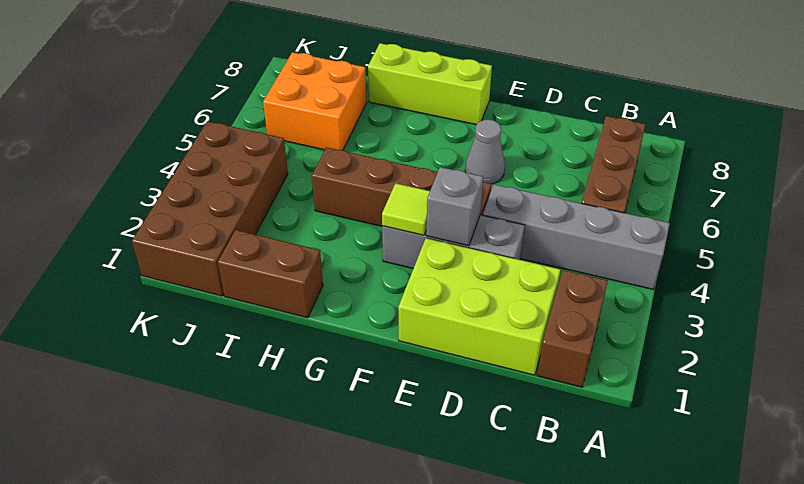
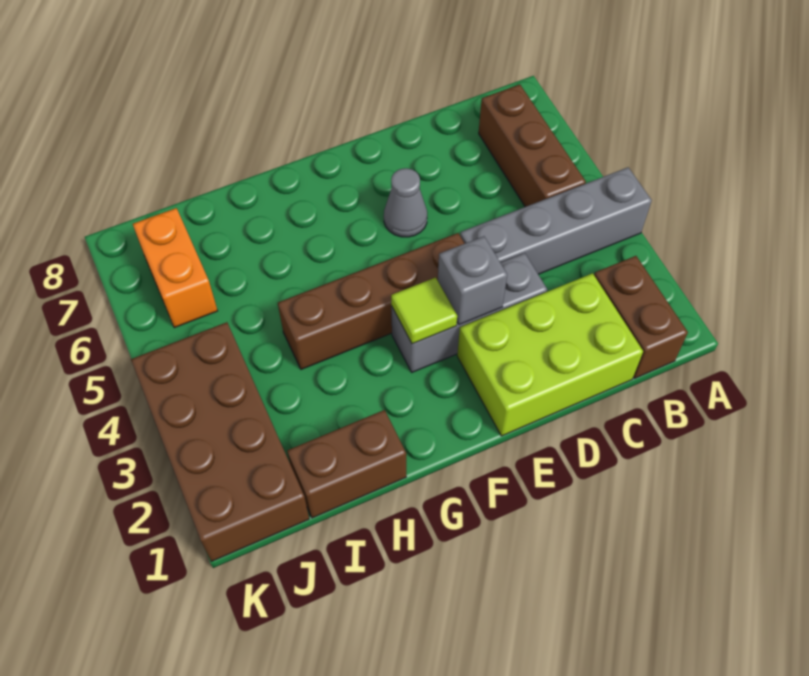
lime brick F8:H8 level 1 -> none
orange brick I6:J7 level 1 -> orange brick J6:J7 level 1

